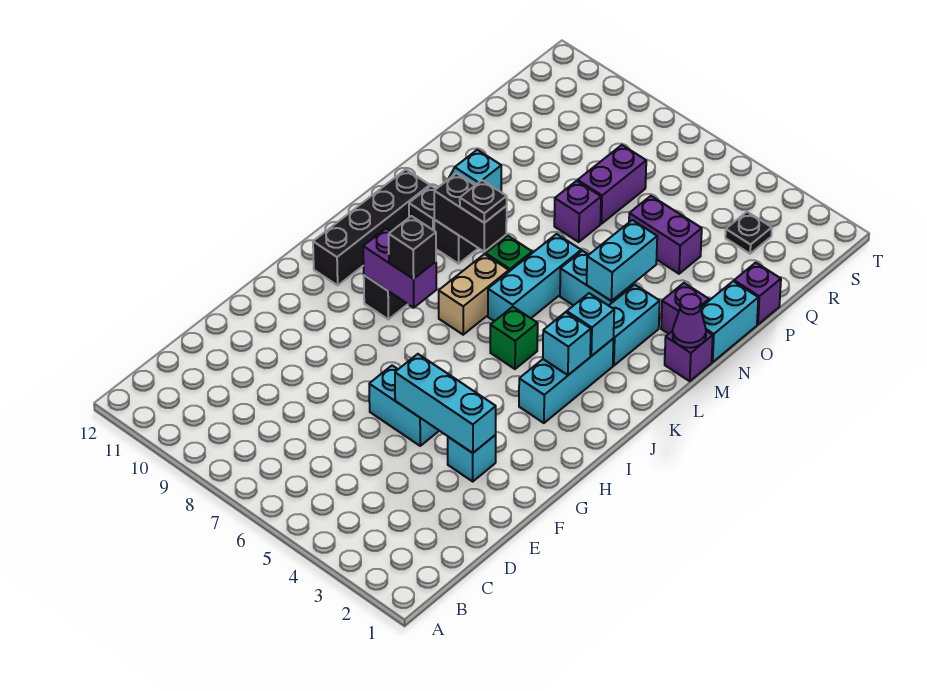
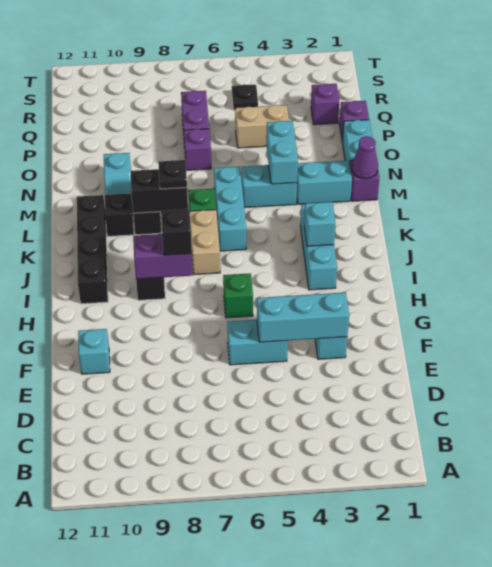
green brick J5 level 1 -> green brick H6 level 1
cyan brick K3 level 2 -> cyan brick F11 level 1
cyan brick L3:M3 level 1 -> cyan brick M2:M3 level 1
purple brick N2 level 1 -> purple brick Q2 level 1
purple brick P4:P5 level 1 -> tan brick P4:P5 level 1
black plate R3 level 1 -> black plate R5 level 1

